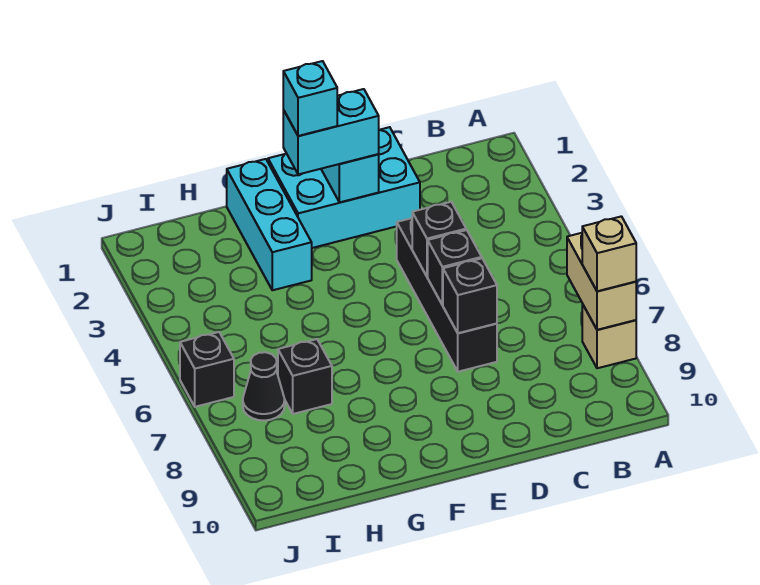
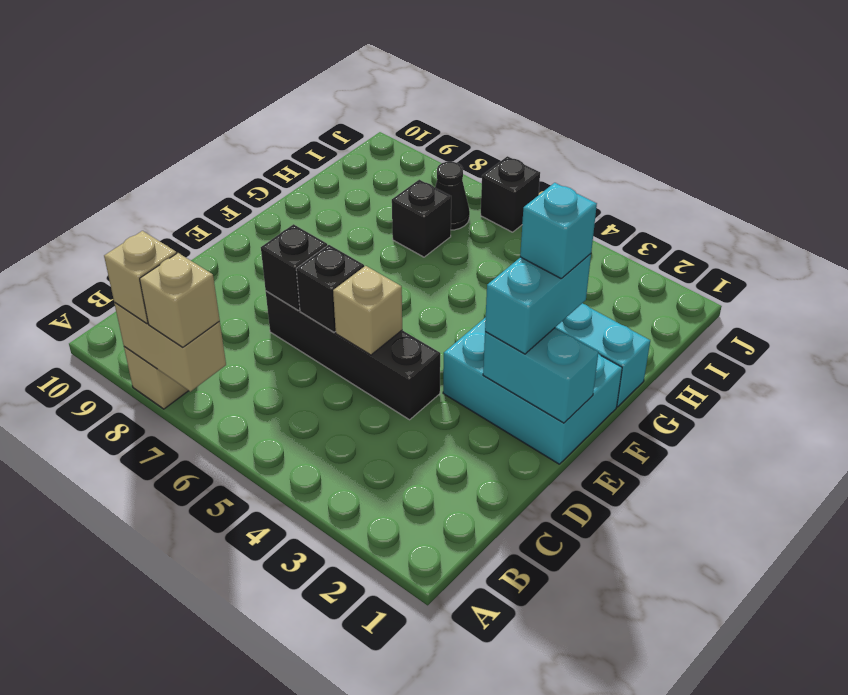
none -> tan brick A7 level 3
cyan brick D1:F2 level 1 -> cyan brick E1:F3 level 1
black brick D5 level 2 -> tan brick D5 level 2

